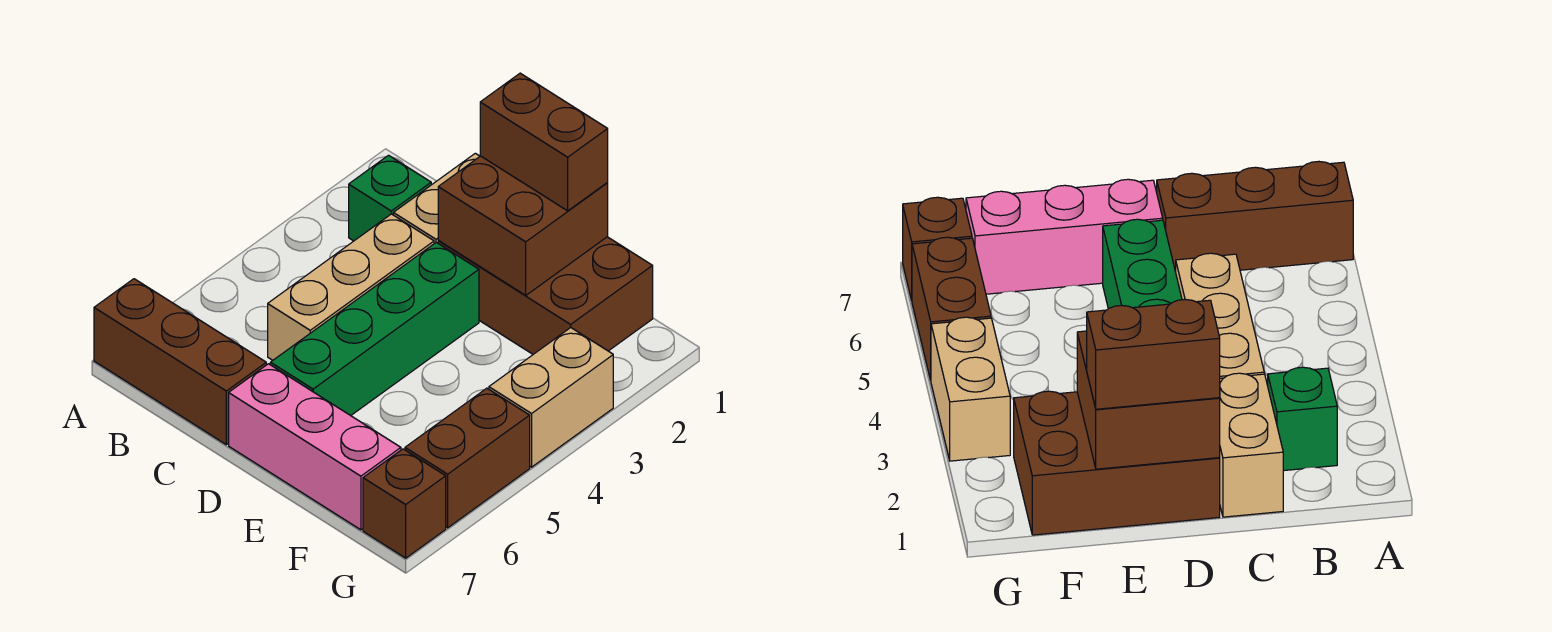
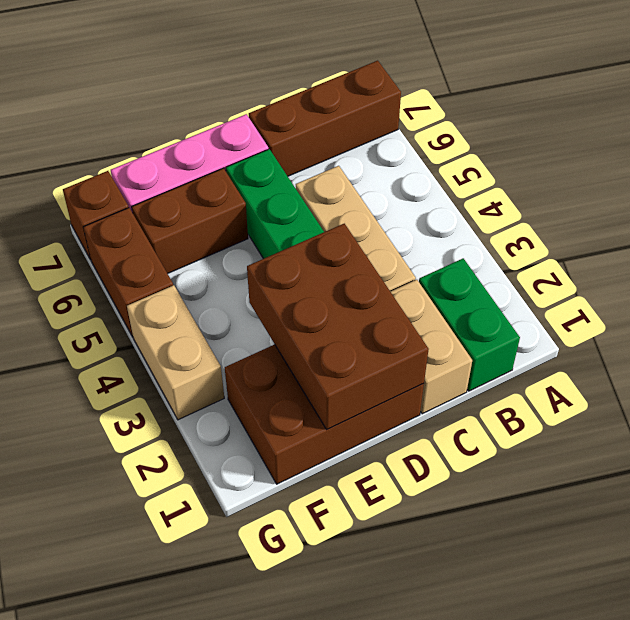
green brick B2 level 1 -> green brick B1:B2 level 1
brown brick D1:E2 level 2 -> brown brick D1:E3 level 2
brown brick D1:E1 level 3 -> brown brick E6:F6 level 1

